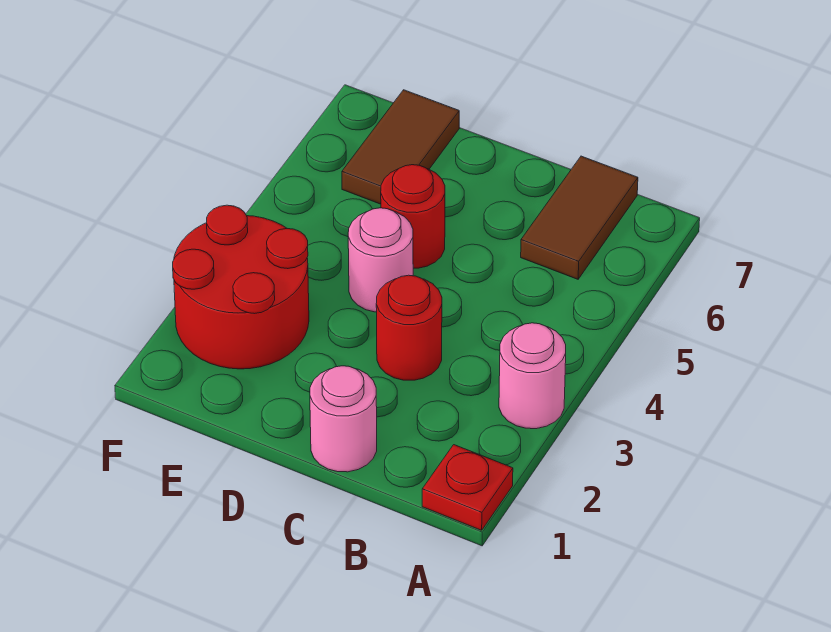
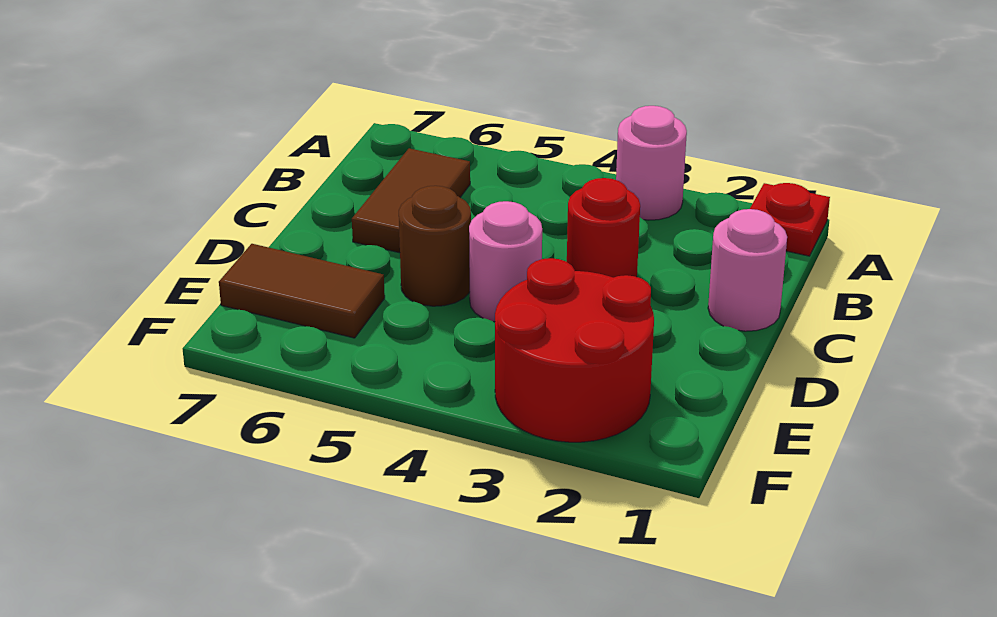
brown tile B6:B7 level 1 -> brown tile B6:C6 level 1
red round brick D5 level 1 -> brown round brick D5 level 1

